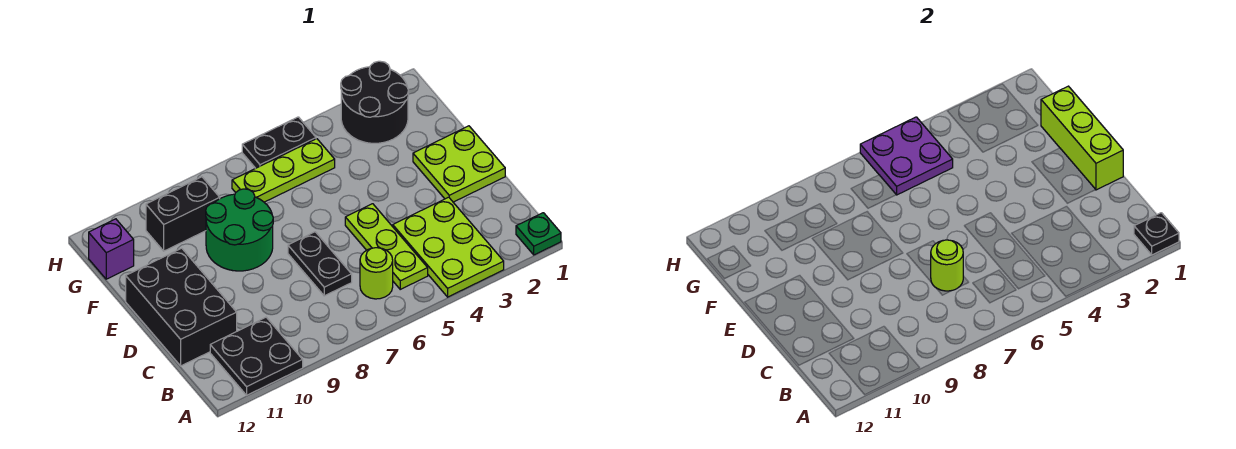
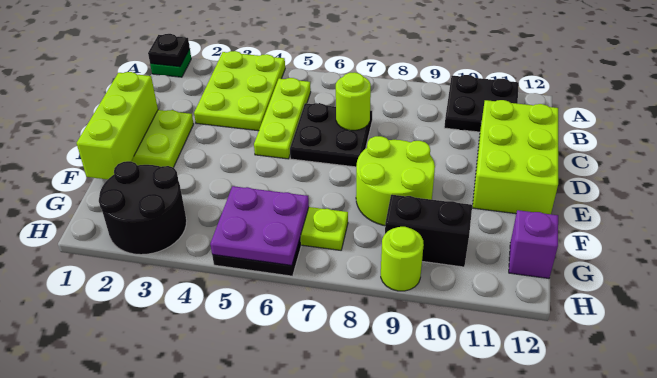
lime round brick B6 level 1 -> lime round brick H9 level 1
black plate C7:D7 level 1 -> black plate C6:D7 level 1
black brick C11:E12 level 1 -> lime brick C11:E12 level 1
green round brick E8:F9 level 1 -> lime round brick E8:F9 level 1

